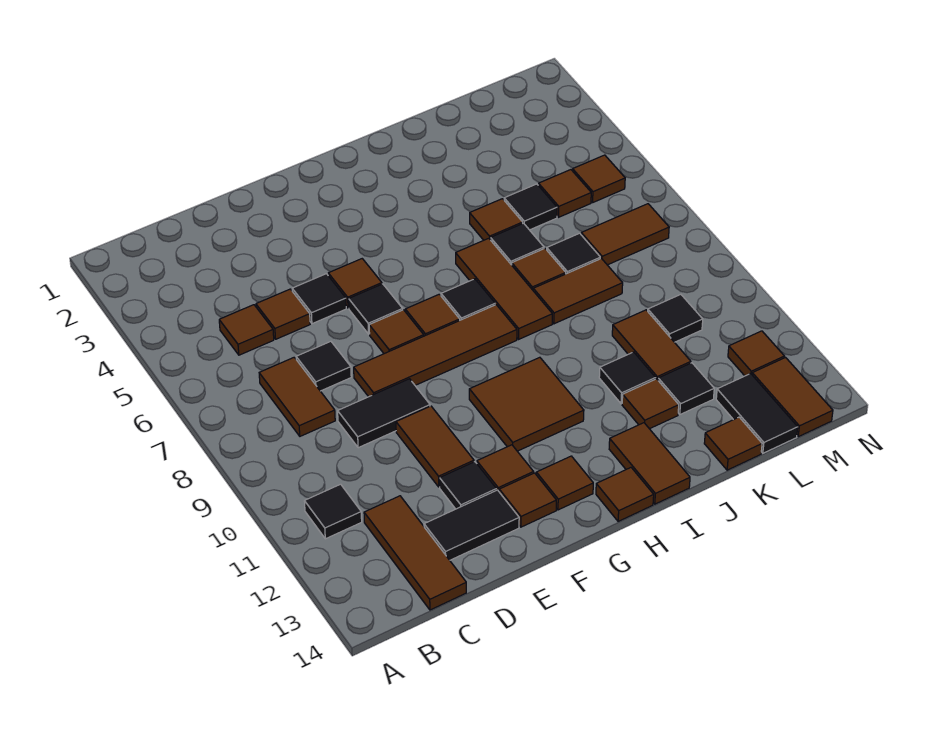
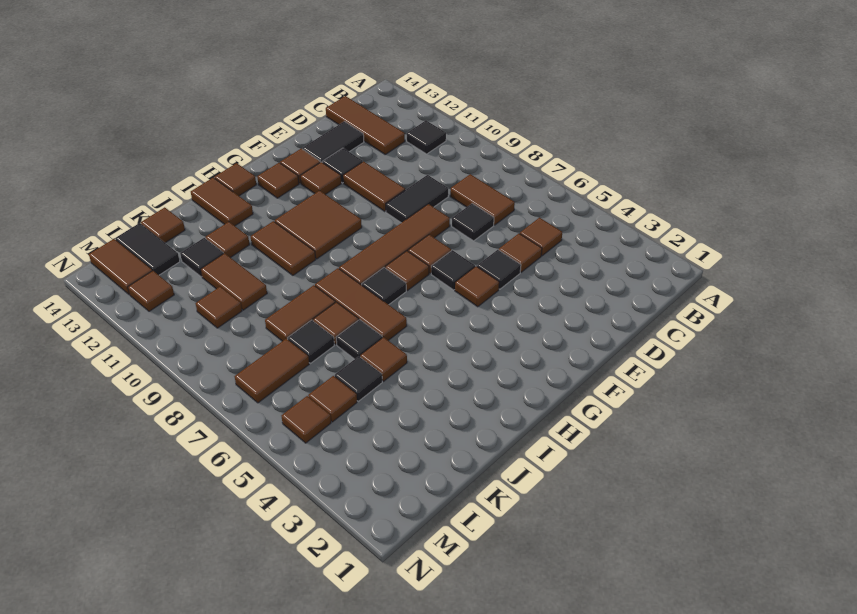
none -> brown tile I10:I11 level 1
black tile J11 level 1 -> none
black tile L10 level 1 -> brown tile L10 level 1

